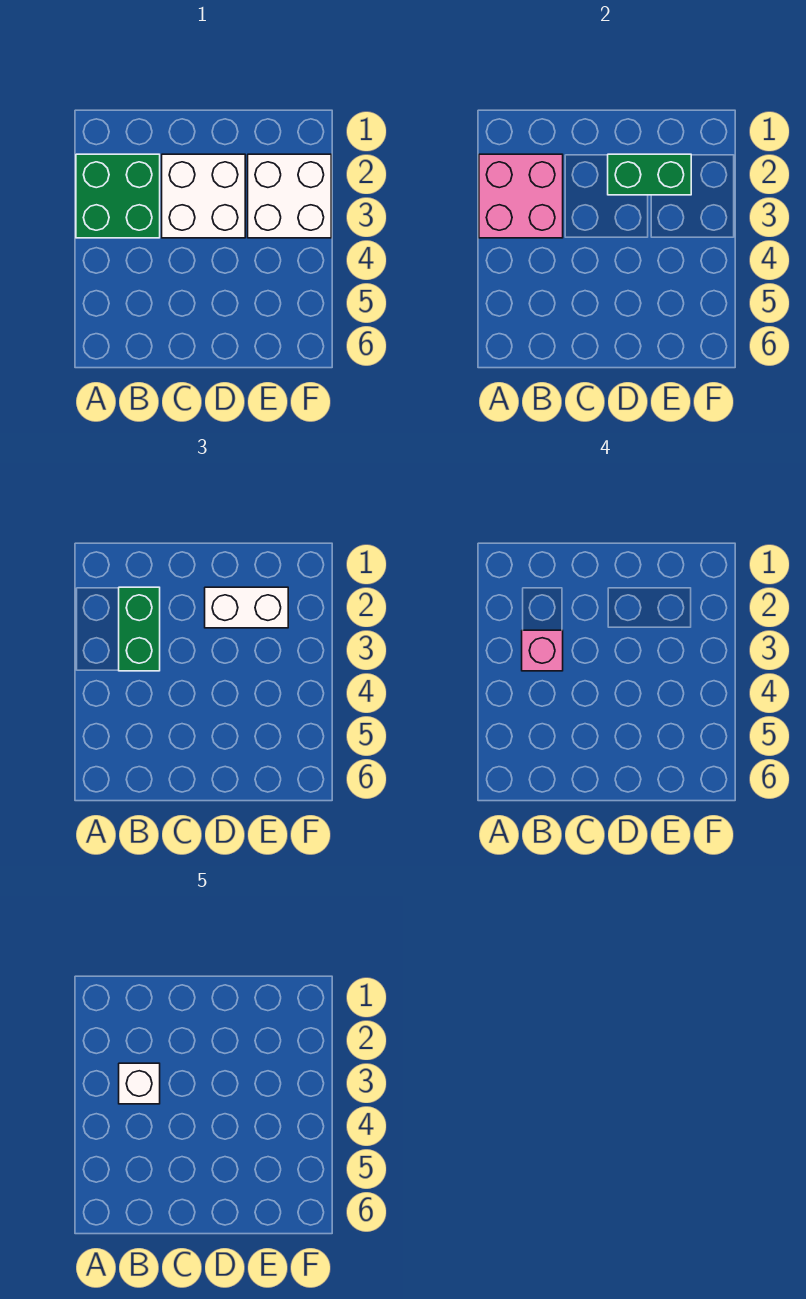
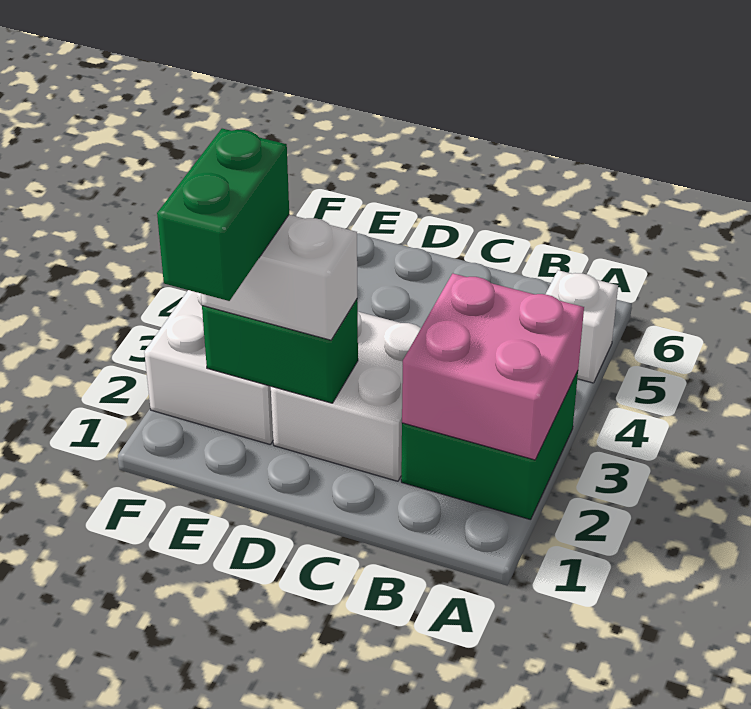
green brick B2:B3 level 3 -> green brick E1:E2 level 4
pink brick B3 level 4 -> none
white brick B3 level 5 -> white brick A5 level 1

